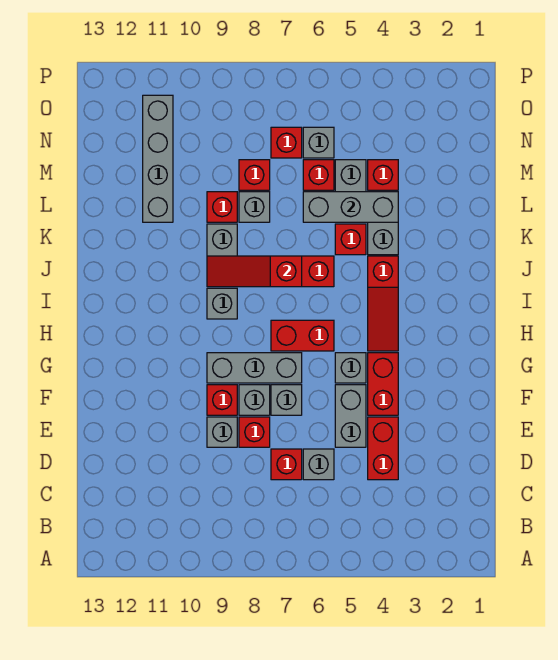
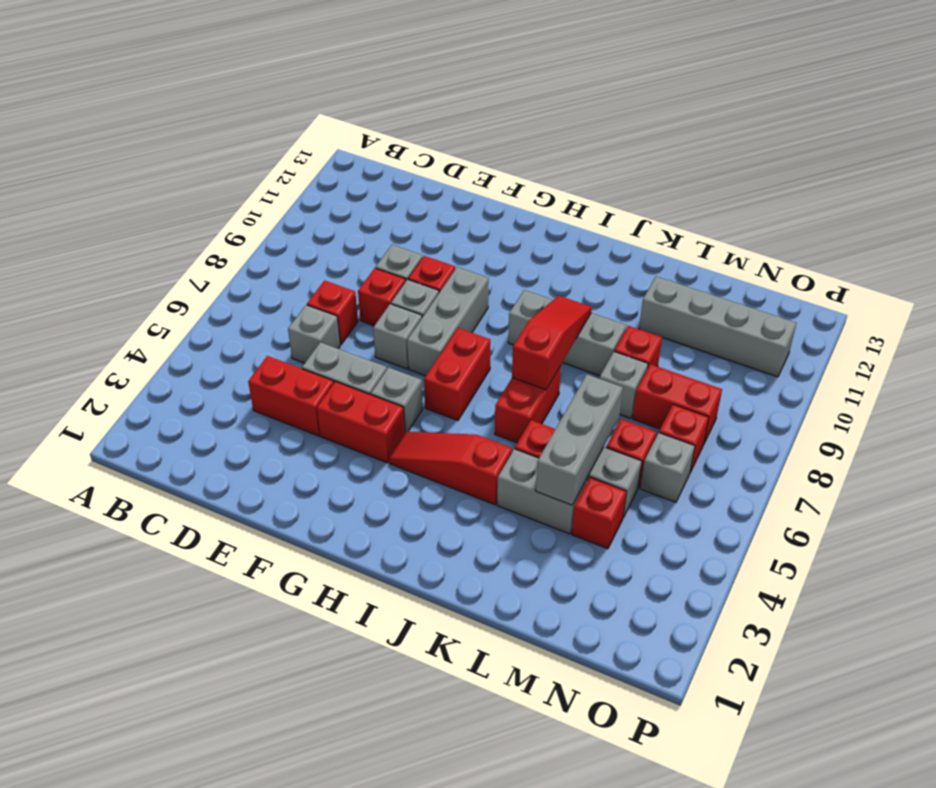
red brick M8 level 1 -> red brick M8:N8 level 1

